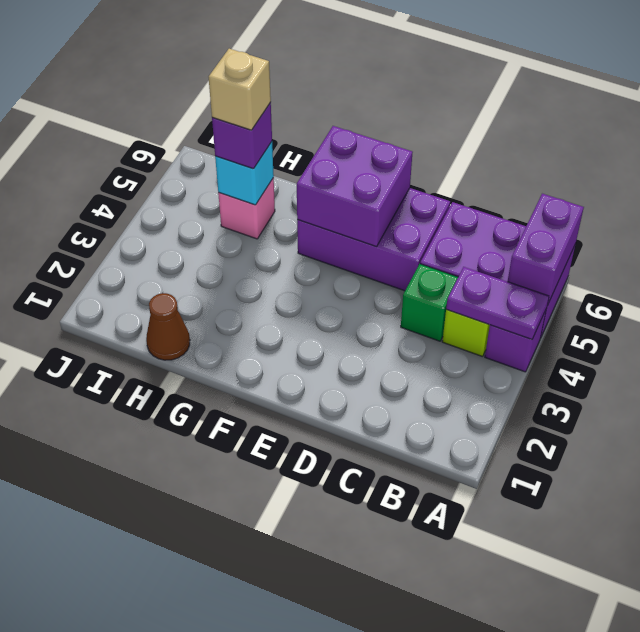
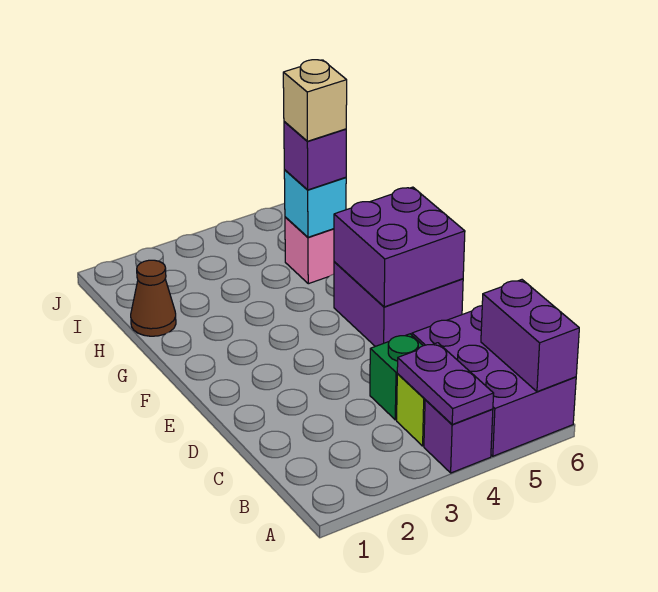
purple brick A5:A6 level 2 -> purple brick A6:B6 level 2
purple brick D5:F6 level 1 -> purple brick E5:F6 level 1

